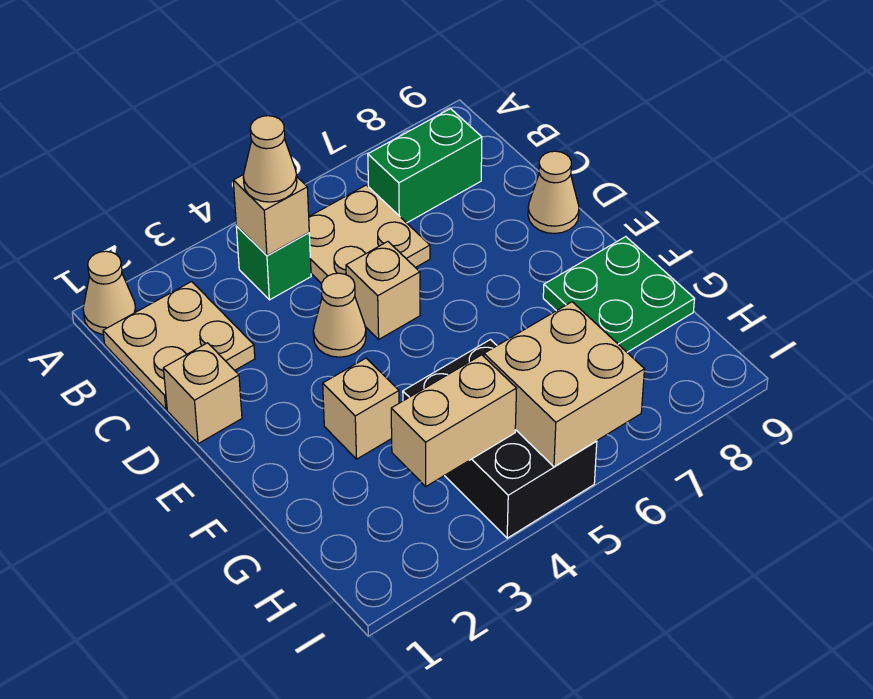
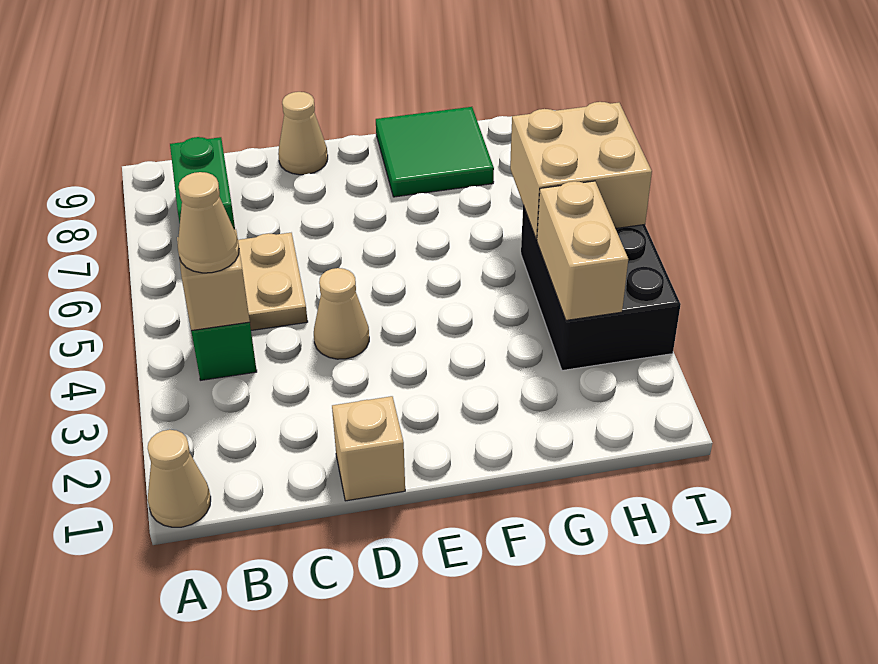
tan plate B1:C2 level 1 -> none
tan brick D5 level 1 -> none
tan brick F3 level 1 -> none
green plate F8:G9 level 1 -> green tile F8:G9 level 1
black brick G4:I5 level 1 -> black brick H3:I5 level 1

